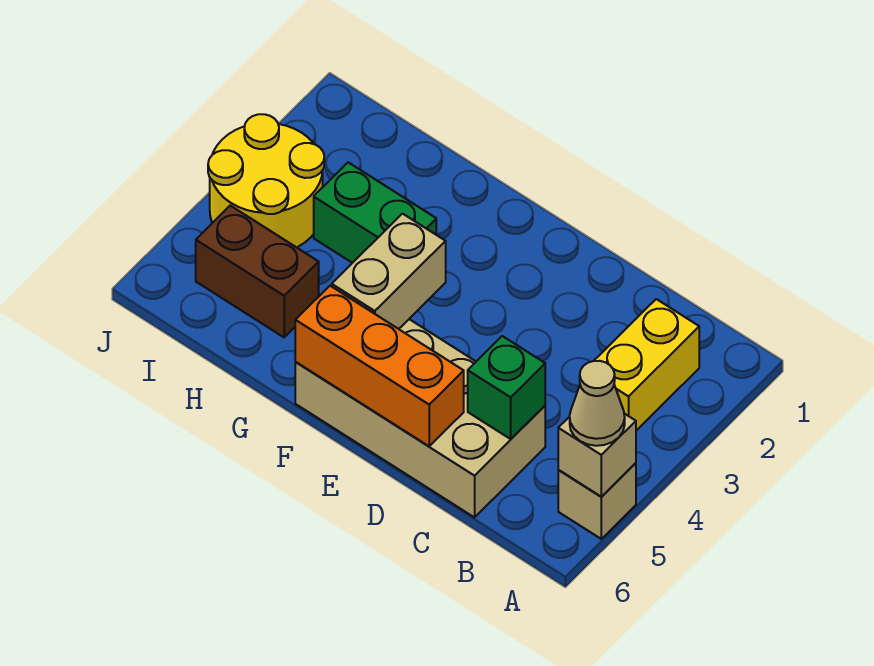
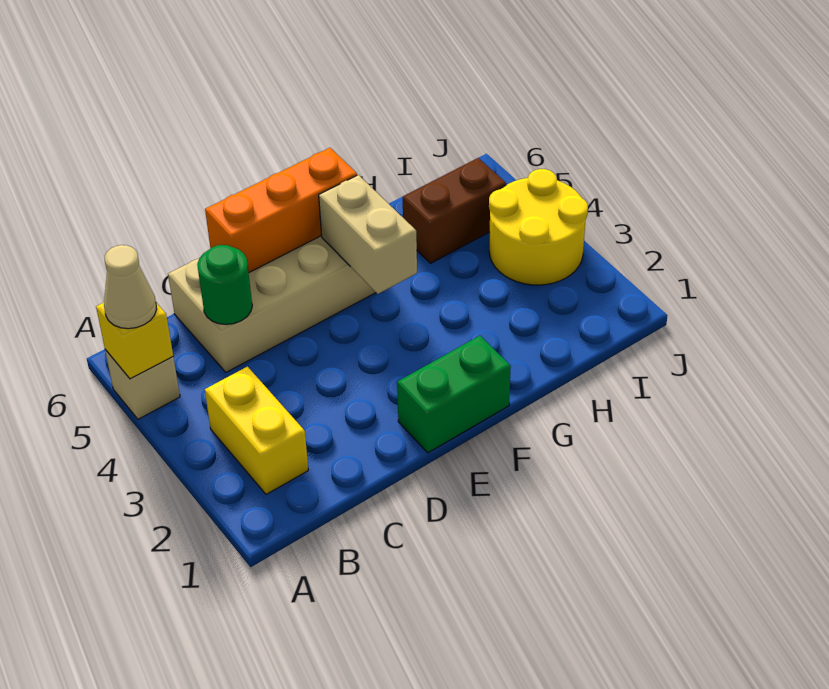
tan brick A5 level 2 -> yellow brick A5 level 2
green brick C5 level 2 -> green round brick C5 level 2
green brick G3:H3 level 1 -> green brick E1:F1 level 1

